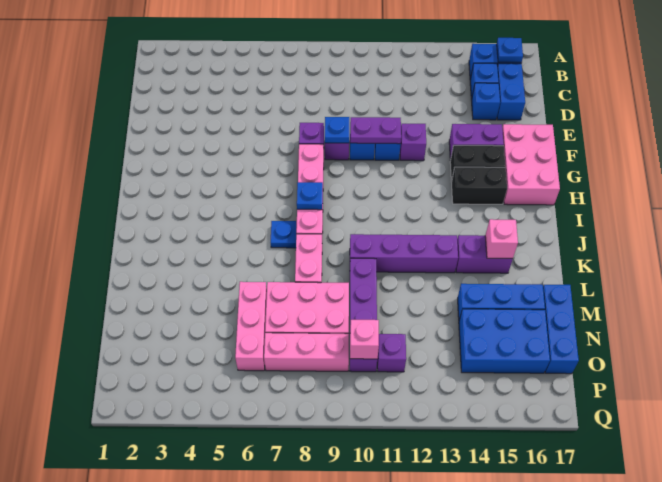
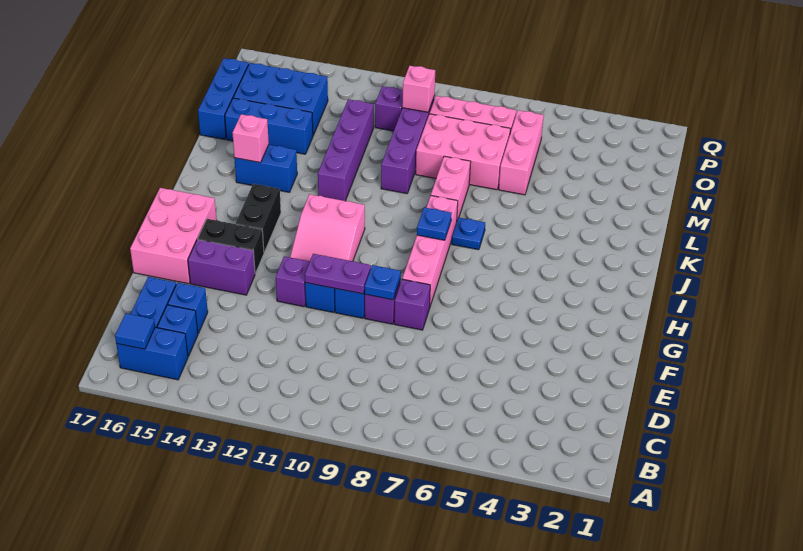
blue plate B16 level 2 -> blue tile B16 level 2
none -> pink slope G11:I12 level 1 top I
black brick H14:H15 level 1 -> black brick H14:I14 level 1
purple brick K10:K13 level 1 -> purple brick K12:N12 level 1
purple brick K14:K15 level 1 -> blue brick K14:K15 level 1

